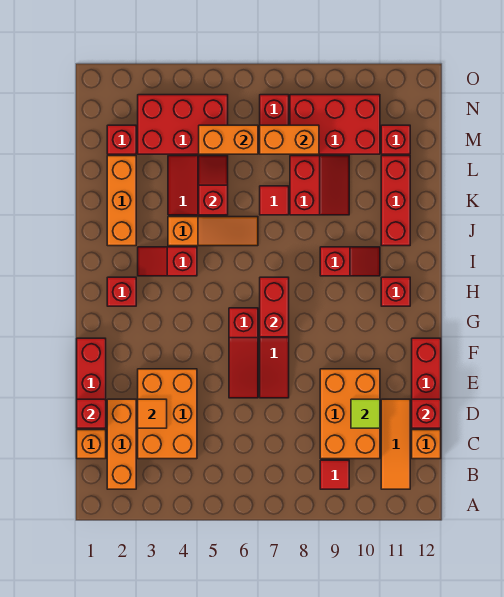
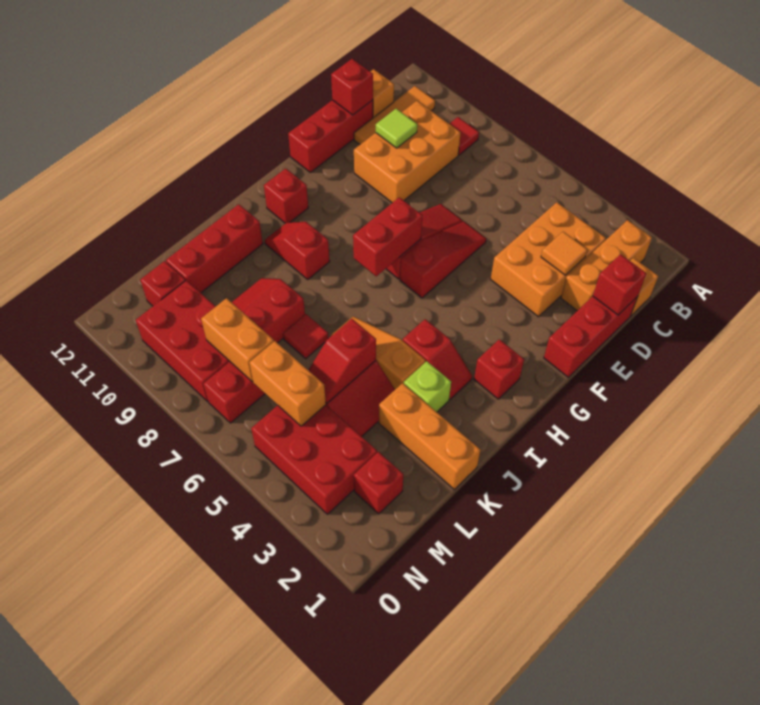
orange brick J2:L2 level 1 -> orange brick K1:K3 level 1
none -> lime brick J3 level 1

